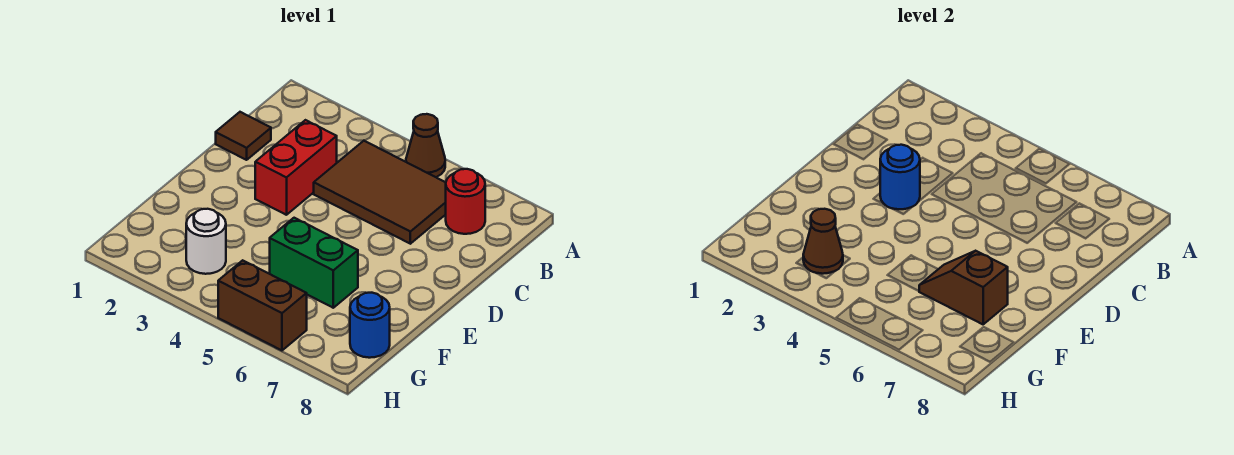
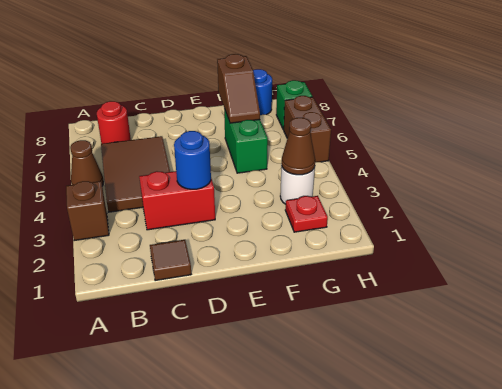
none -> brown brick A3 level 1
none -> red plate G2 level 1
none -> green brick H7 level 1

